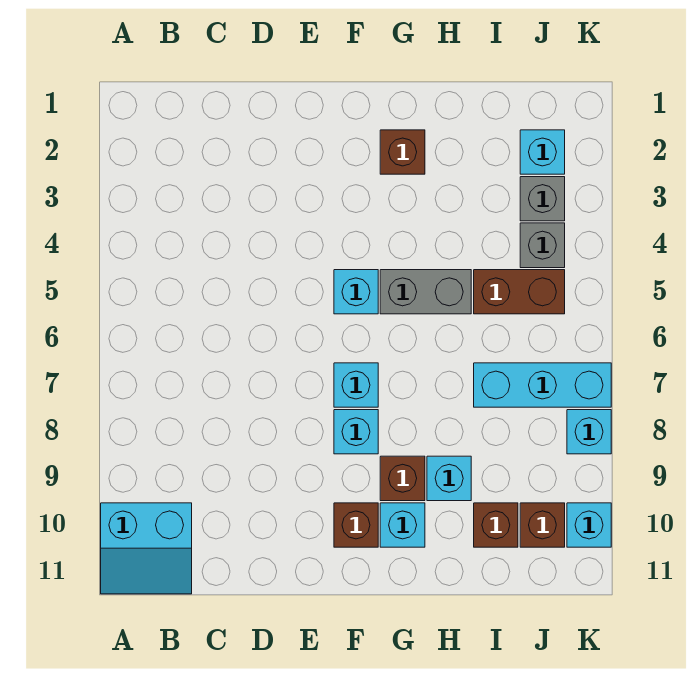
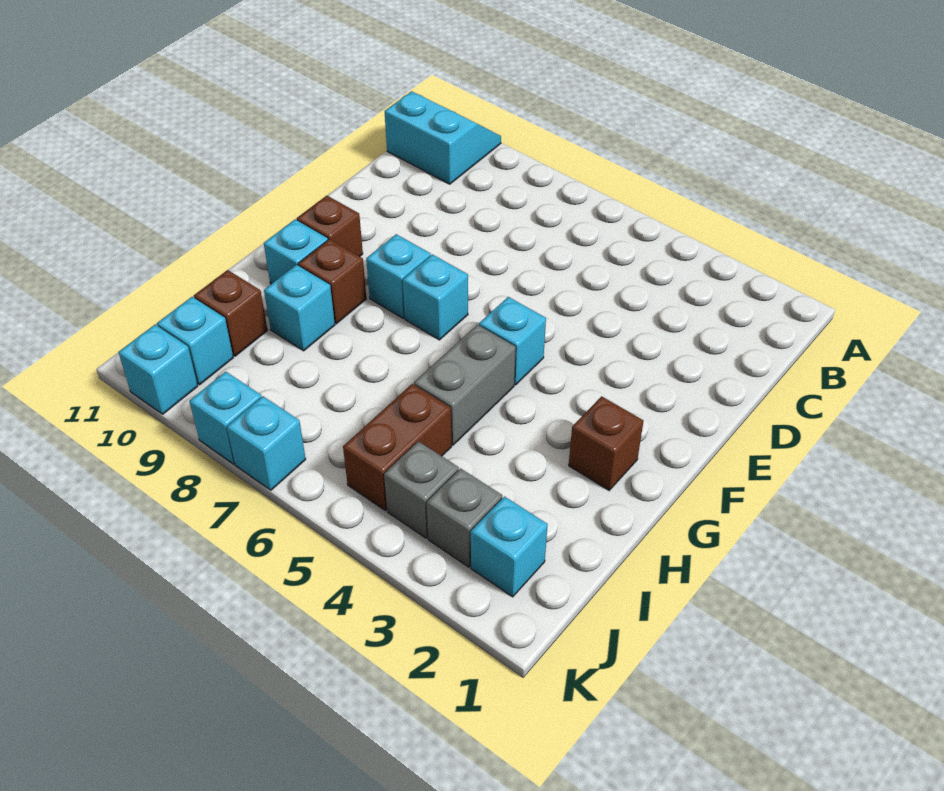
cyan slope A10:B11 level 1 top 10 -> cyan slope A10:B11 level 1 top B
cyan brick I7:K7 level 1 -> cyan brick K7 level 1
brown brick J10 level 1 -> cyan brick J10 level 1

